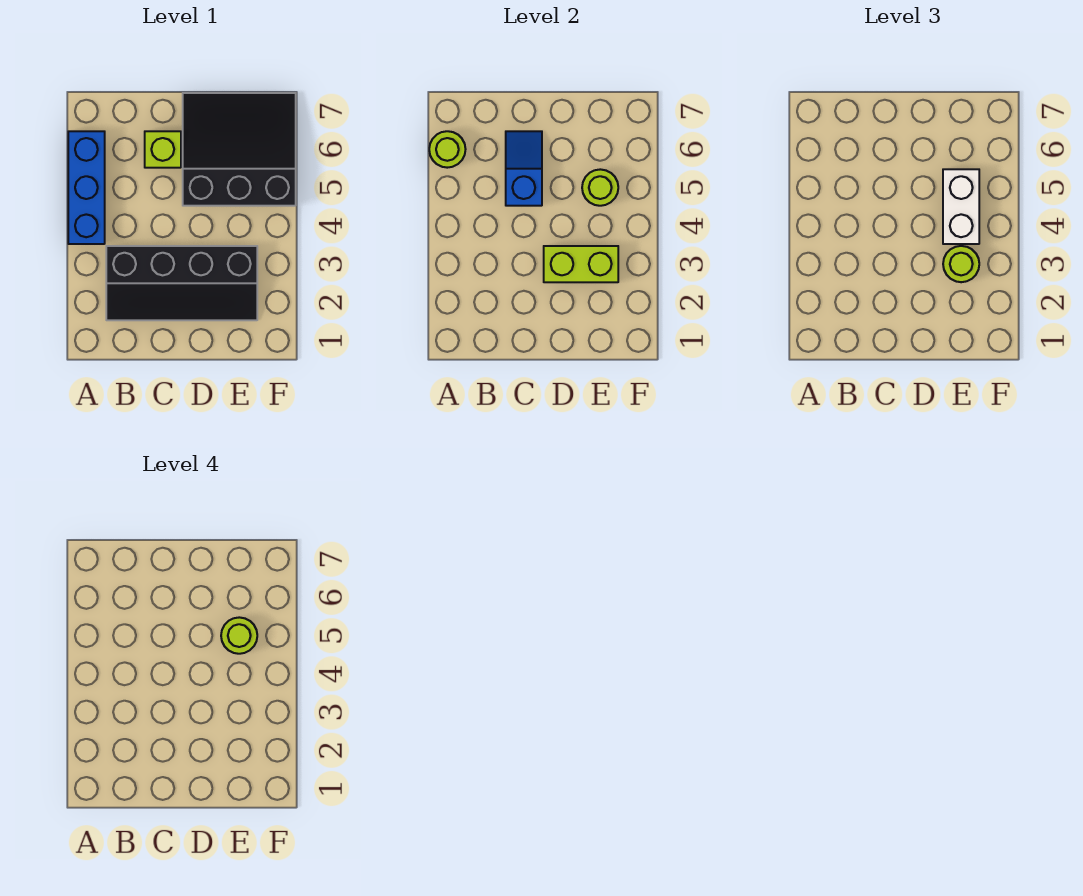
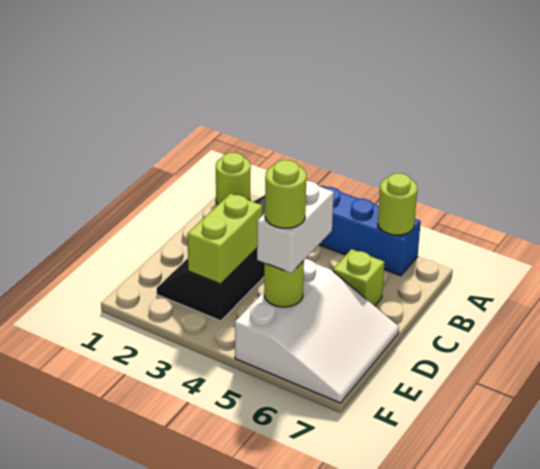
blue slope C5:C6 level 2 top 5 -> none
black slope D5:F7 level 1 top 5 -> white slope D5:F7 level 1 top 5
lime round brick E3 level 3 -> lime round brick A1 level 1
white brick E4:E5 level 3 -> white brick D5:E5 level 3

